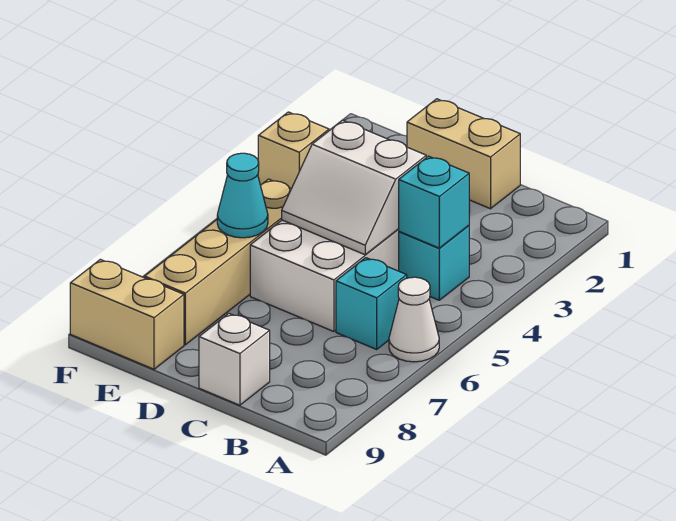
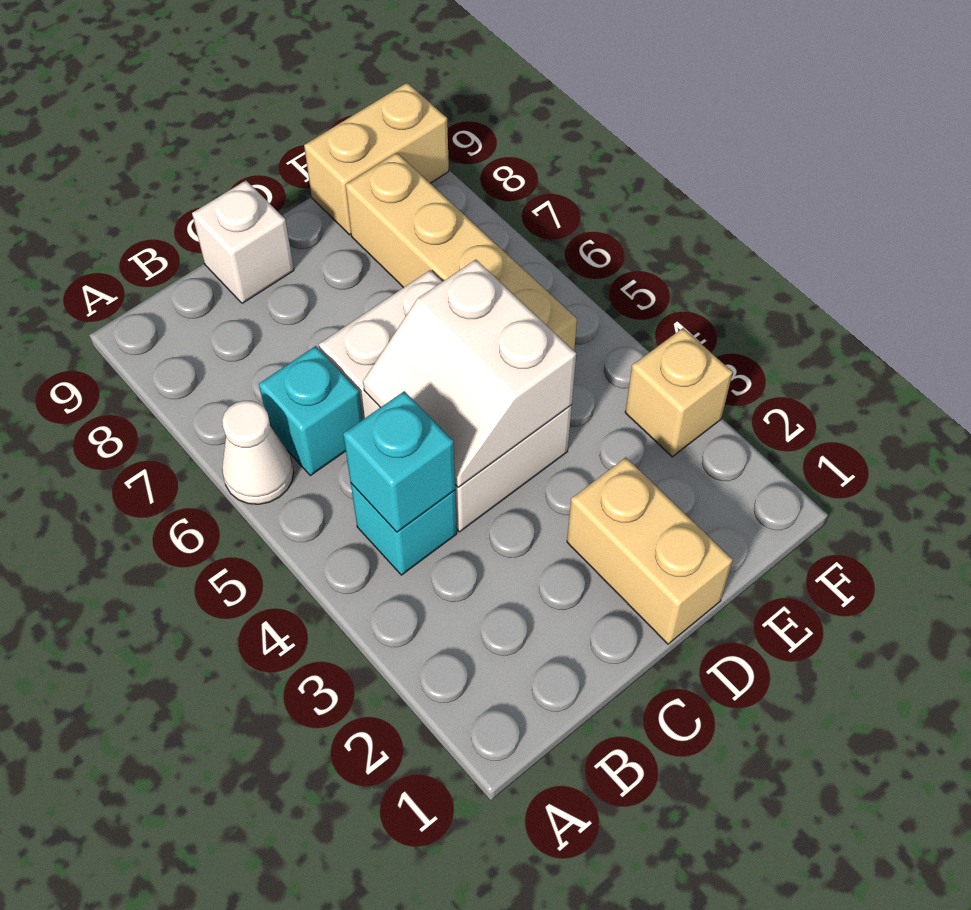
tan brick C1:D1 level 1 -> tan brick D1:D2 level 1
white slope C4:D5 level 2 top 4 -> white slope C4:D5 level 2 top D
cyan cone E6 level 2 -> none

